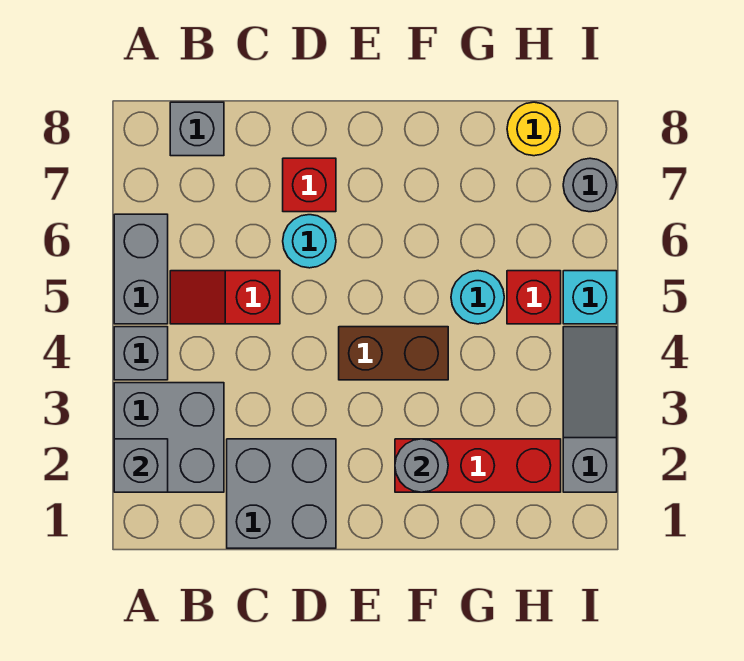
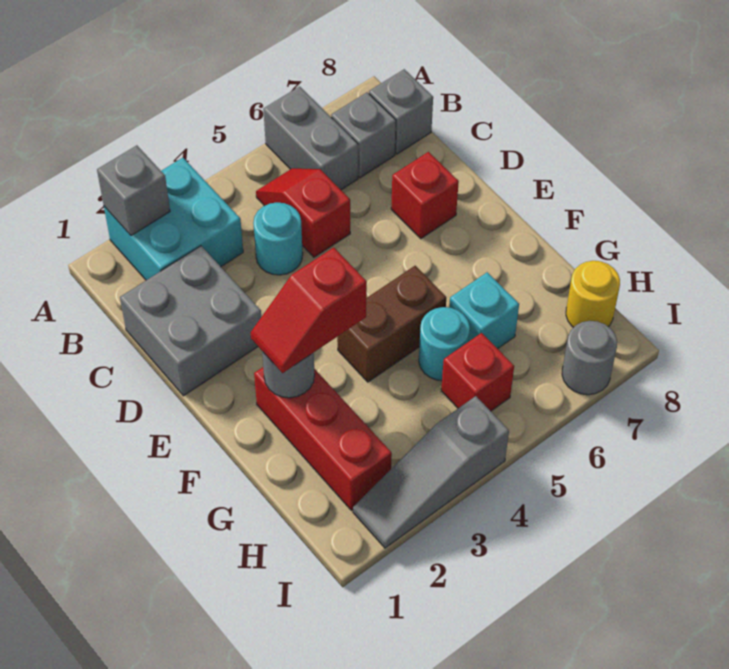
grey brick A2:B3 level 1 -> cyan brick A2:B3 level 1
grey brick A4 level 1 -> grey brick B7 level 1
grey brick A5:A6 level 1 -> grey brick A6:B6 level 1
cyan round brick D6 level 1 -> cyan round brick C4 level 1
brown brick E4:F4 level 1 -> brown brick F4:F5 level 1
none -> red slope F2:F3 level 3 top 3
grey slope I2:I4 level 1 top 2 -> grey slope I2:I4 level 1 top 4
cyan brick I5 level 1 -> cyan brick G6 level 1

